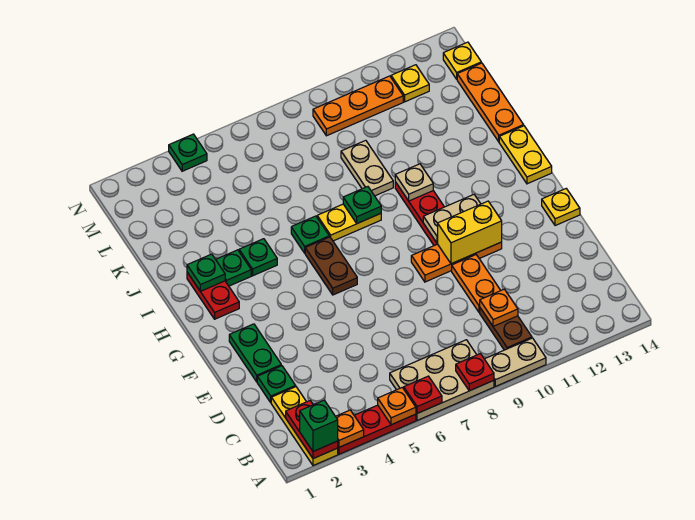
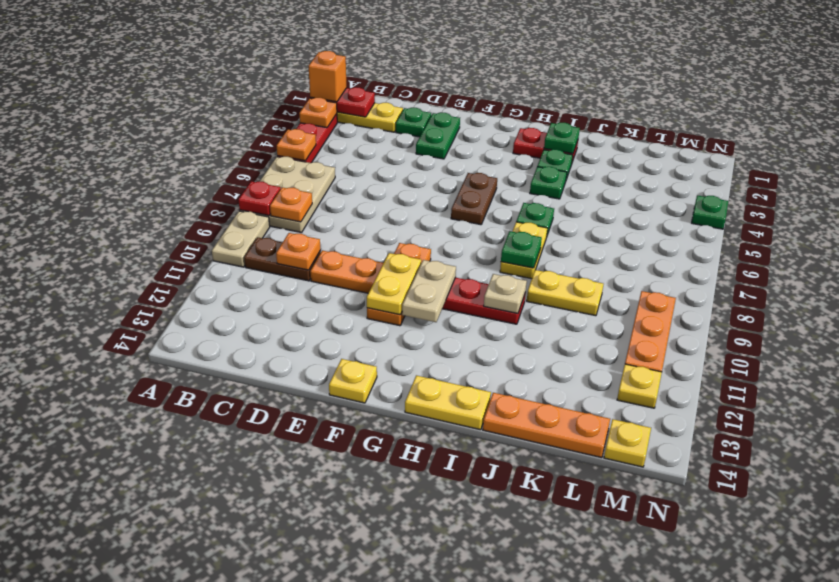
green brick A2 level 3 -> orange brick A2 level 3
red plate A6 level 2 -> none
none -> orange plate B8 level 2
green plate E2:F2 level 1 -> green plate E2:E3 level 1
yellow brick F10:F11 level 2 -> yellow plate F10:F11 level 2
brown plate G6:H6 level 1 -> brown plate G5:G6 level 1
tan plate J9:K9 level 1 -> yellow plate J9:K9 level 1

